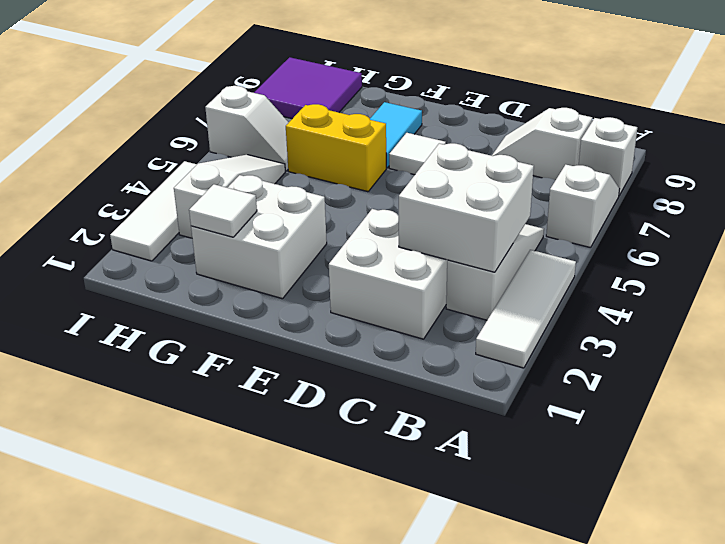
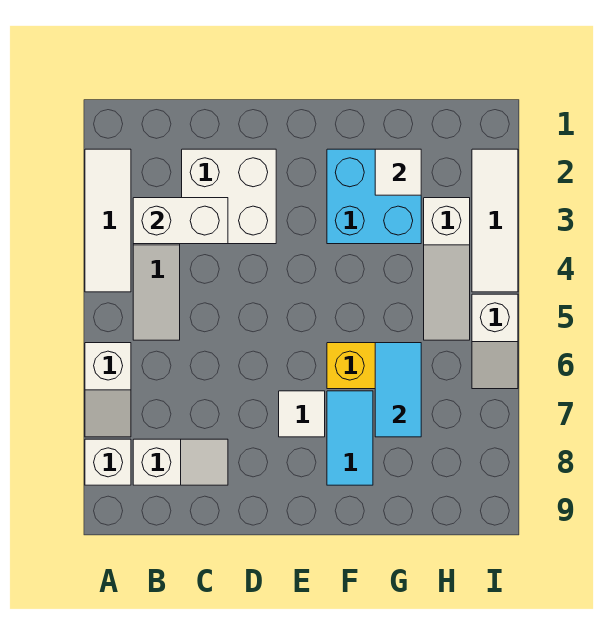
white brick B3:C4 level 2 -> white brick B3:C3 level 2
white brick F2:G3 level 1 -> cyan brick F2:G3 level 1
none -> cyan tile G6:G7 level 2
white slope H6:I6 level 1 top I -> white slope I5:I6 level 1 top 5
purple tile H8:I9 level 1 -> none

